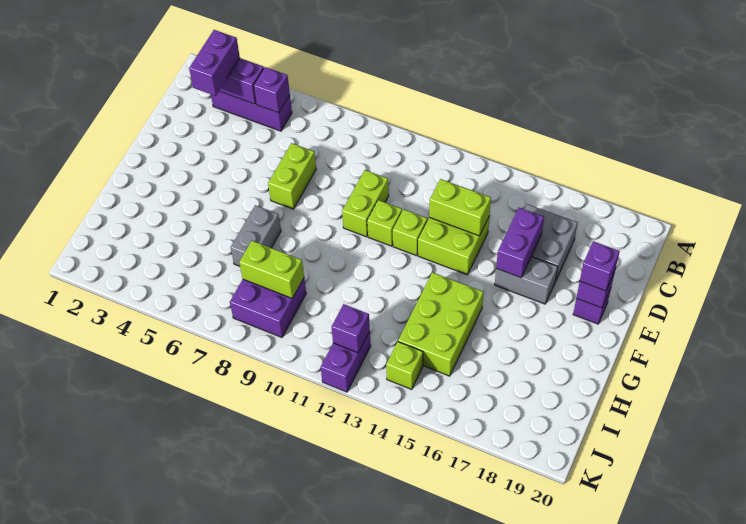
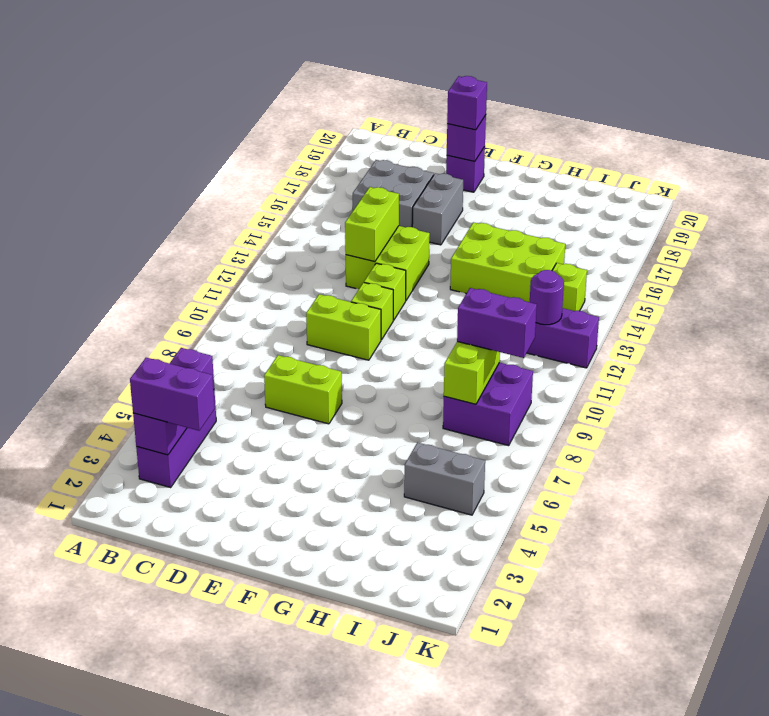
purple brick D16:E16 level 2 -> purple brick I9:J9 level 3
grey brick G7:H7 level 1 -> grey brick I5:J5 level 1
purple brick J12 level 2 -> purple round brick J12 level 2

